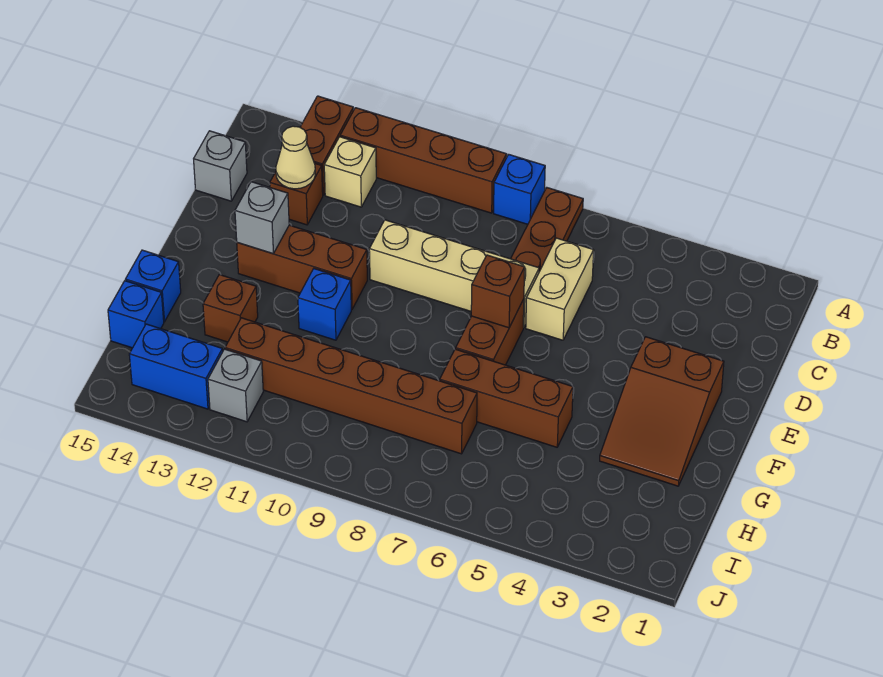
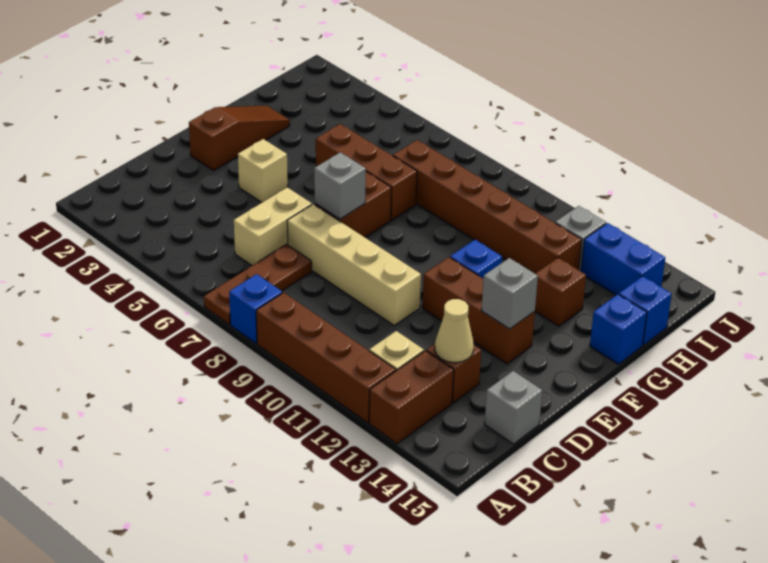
brown slope E2:G3 level 1 top E -> brown slope E2:G2 level 1 top E
none -> tan brick E4 level 1
brown brick E7 level 2 -> grey brick E7 level 2

